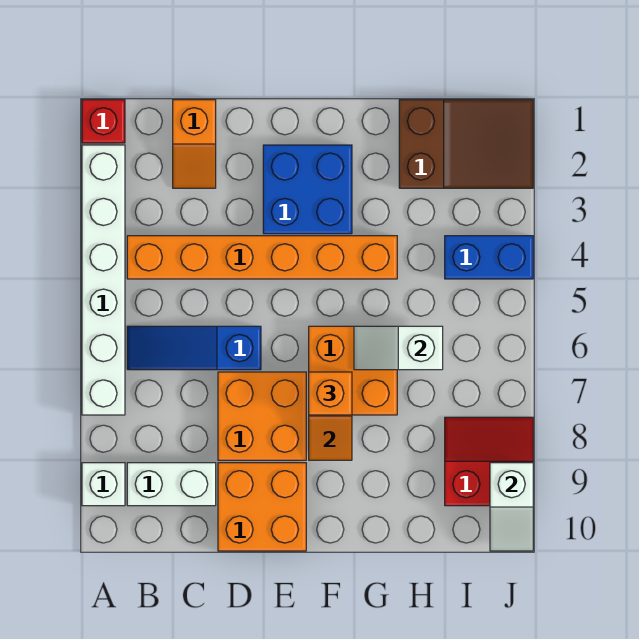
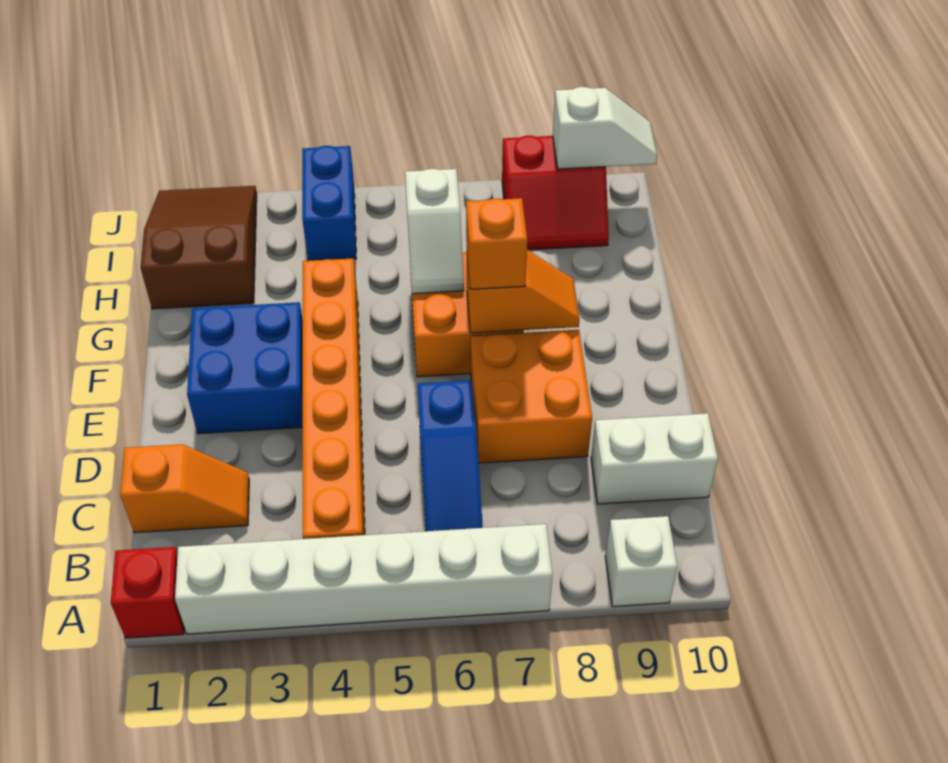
white brick B9:C9 level 1 -> white brick C9:C10 level 1
orange brick D9:E10 level 1 -> none
red slope I8:J9 level 1 top 9 -> red slope I8:J9 level 1 top J

